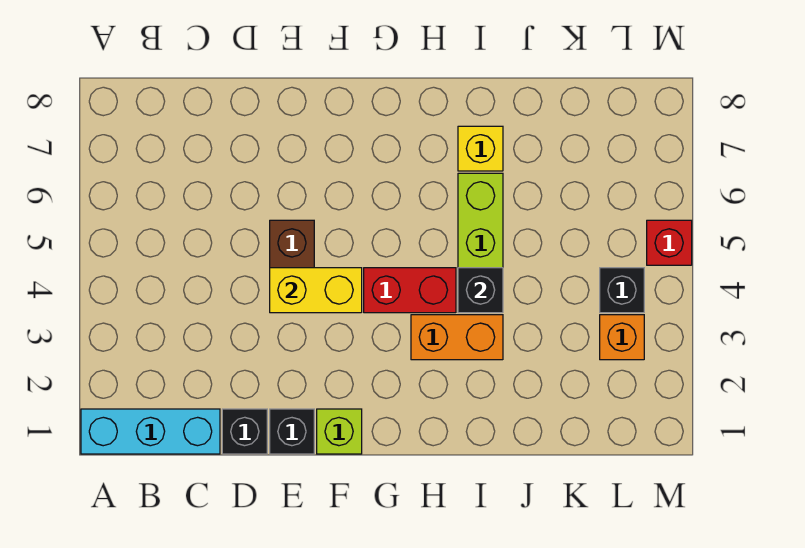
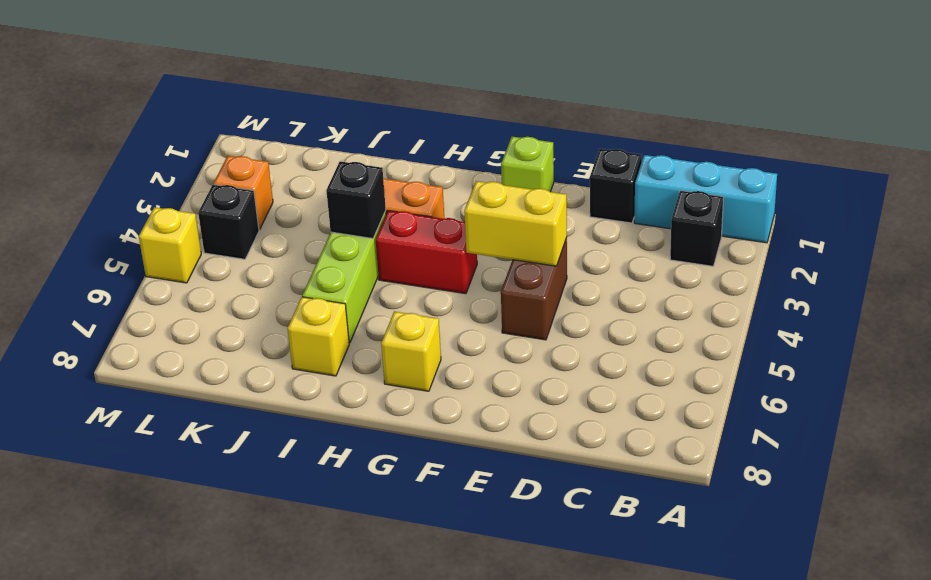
black brick E1 level 1 -> black brick B2 level 1
none -> yellow brick G7 level 1
red brick M5 level 1 -> yellow brick M5 level 1

